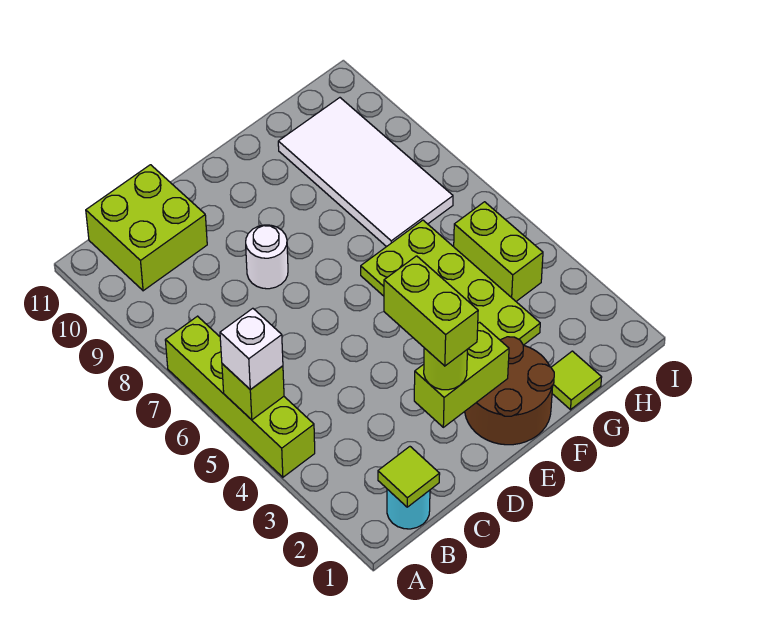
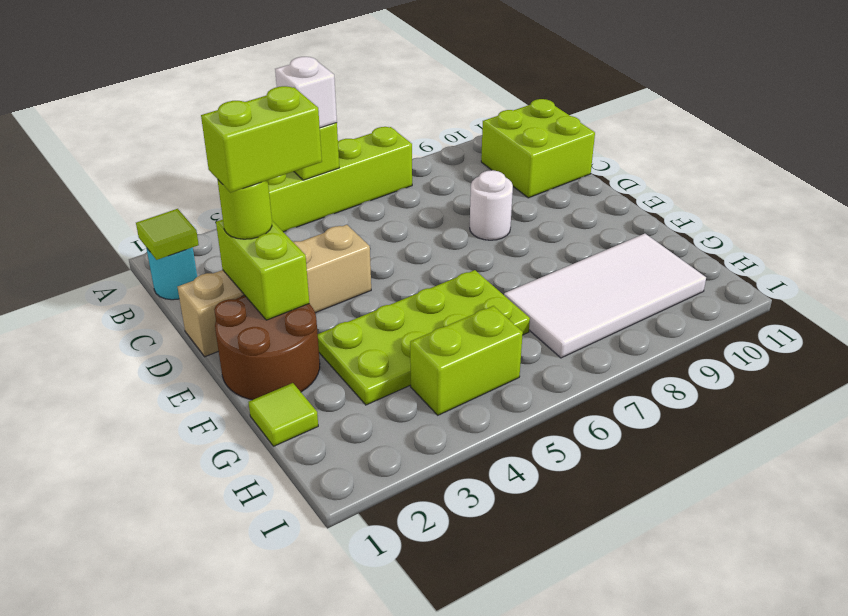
none -> tan brick D1:D4 level 1

